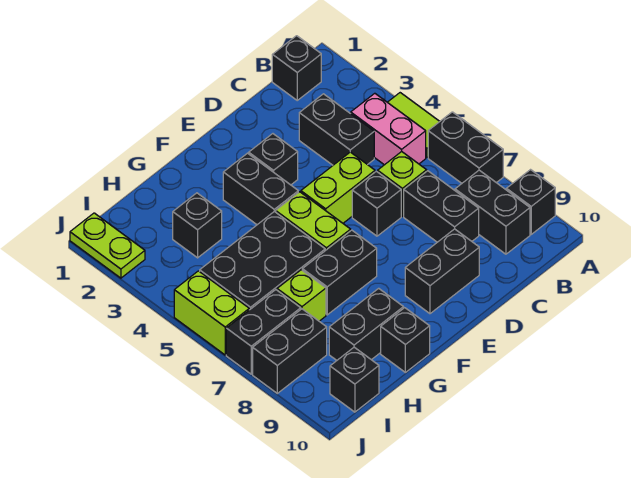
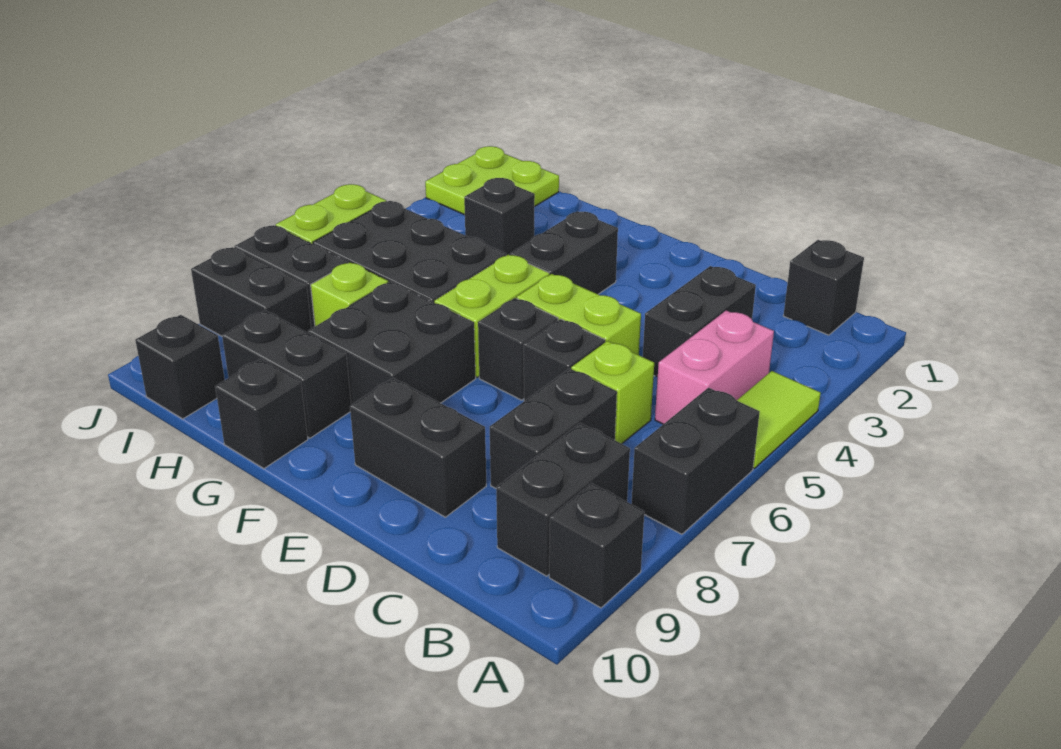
black brick E3 level 1 -> black brick E6 level 1
black brick F7:G7 level 1 -> black brick F7:G8 level 1
lime plate J1:J2 level 1 -> lime plate I1:J2 level 1

